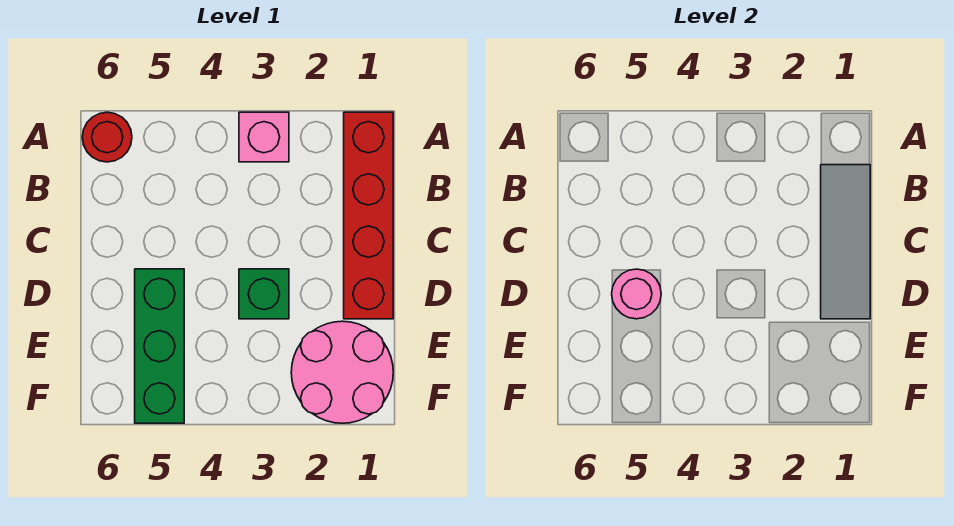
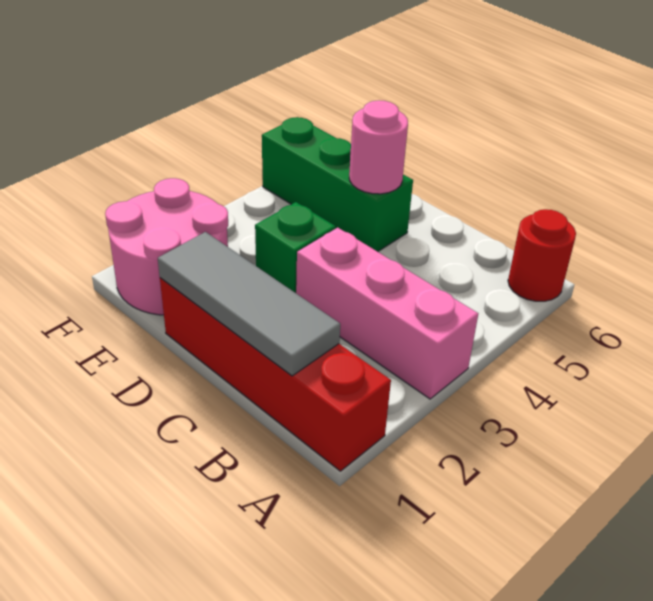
pink brick A3 level 1 -> pink brick A3:C3 level 1

